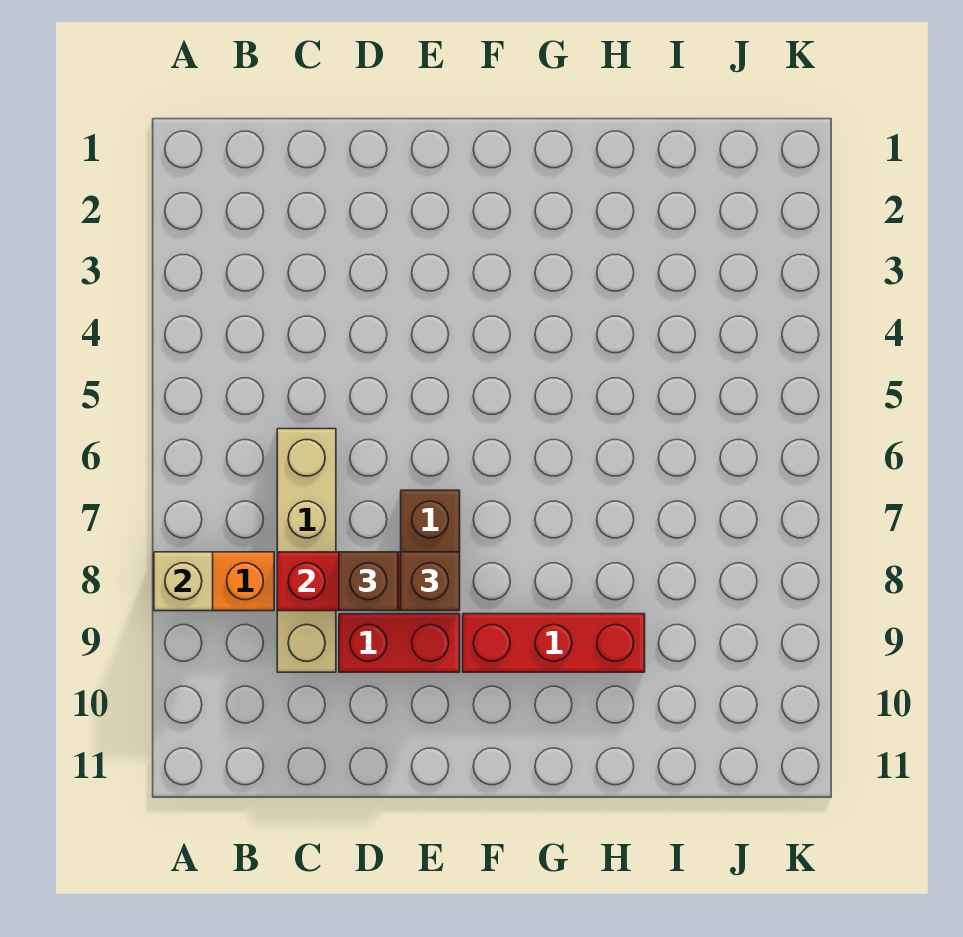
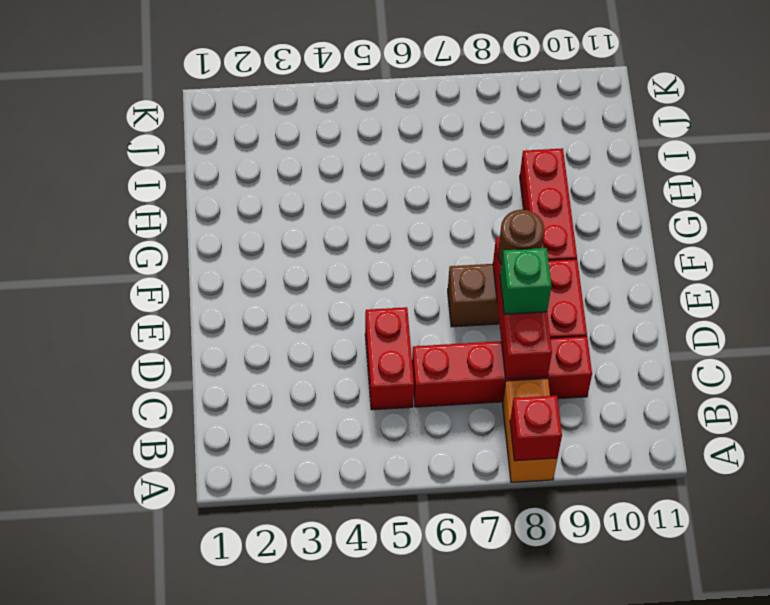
tan brick A8 level 2 -> red brick A8 level 2
none -> red brick C5:D5 level 1
tan brick C6:C9 level 1 -> red brick C6:C9 level 1
brown brick D8 level 3 -> green brick D8 level 3
brown brick E8 level 3 -> brown round brick E8 level 3

